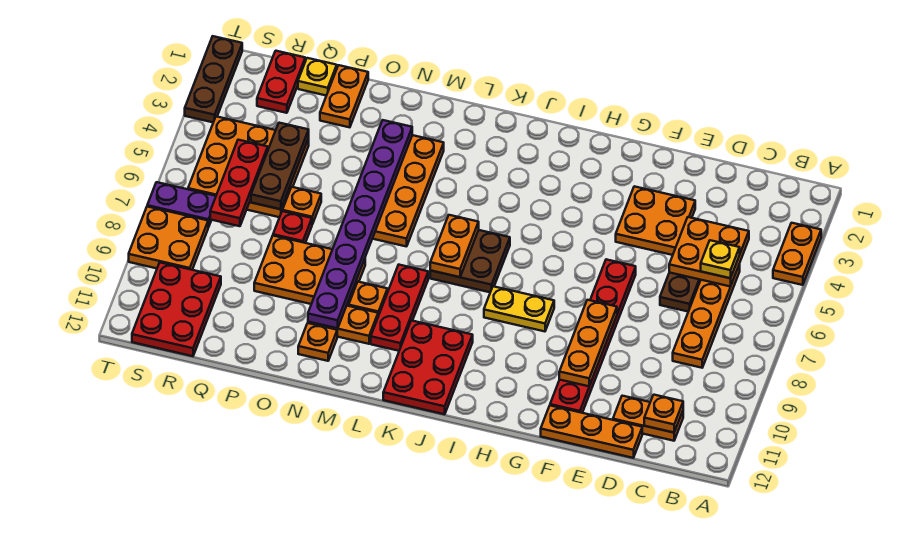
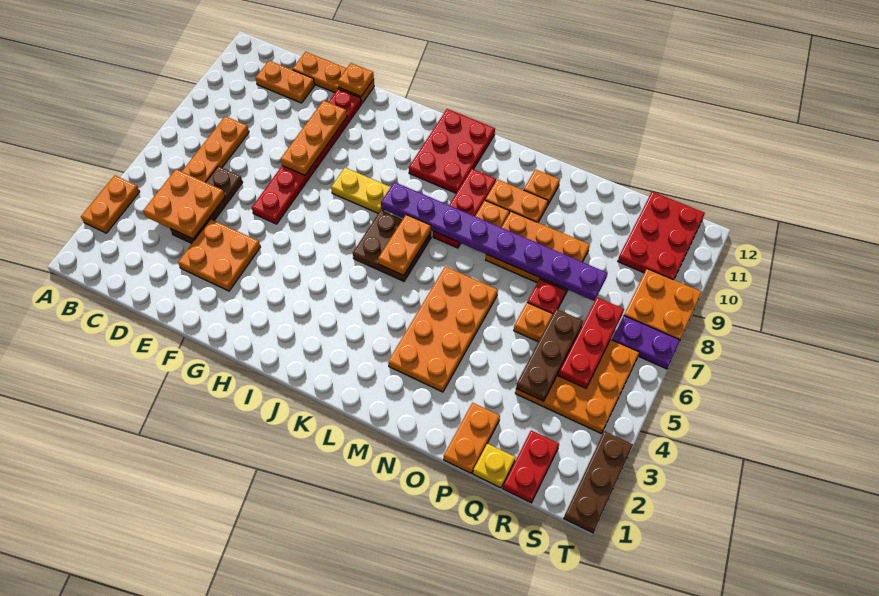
yellow plate C5 level 3 -> none
orange plate C11 level 2 -> orange plate F12 level 2
purple plate N3:N10 level 2 -> purple plate J8:Q8 level 2

